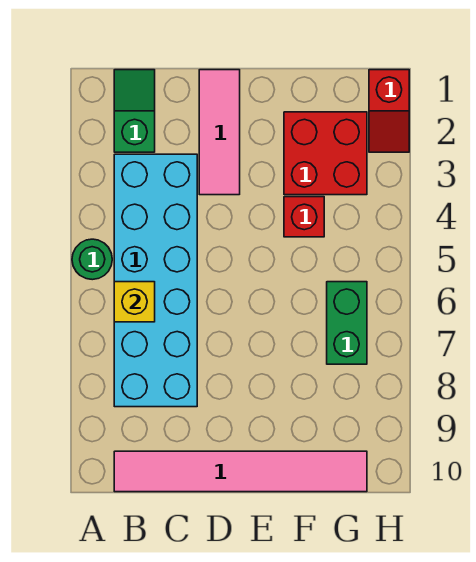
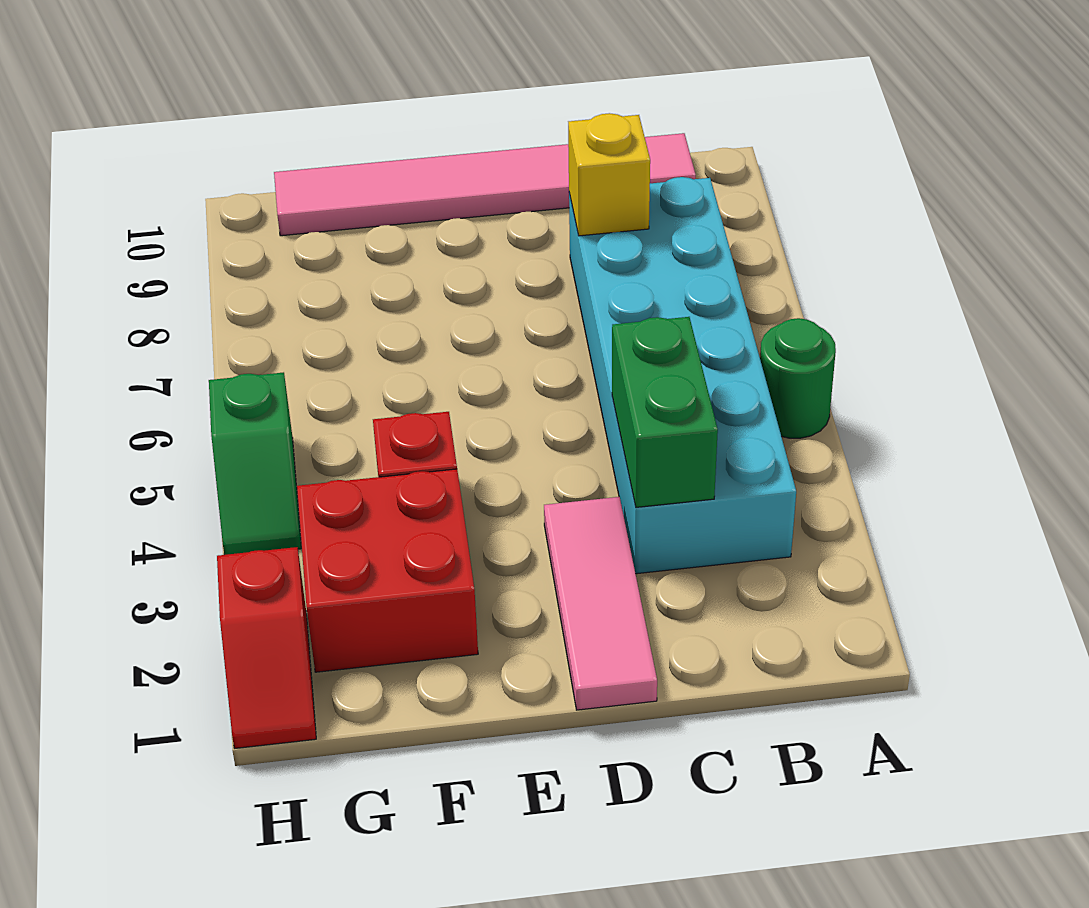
green slope B1:B2 level 1 top 2 -> green slope H4:H5 level 1 top 5
yellow brick B6 level 2 -> yellow brick C8 level 2
green brick G6:G7 level 1 -> green brick C3:C4 level 2
red slope H1:H2 level 1 top 1 -> red slope H1:H2 level 1 top 2

